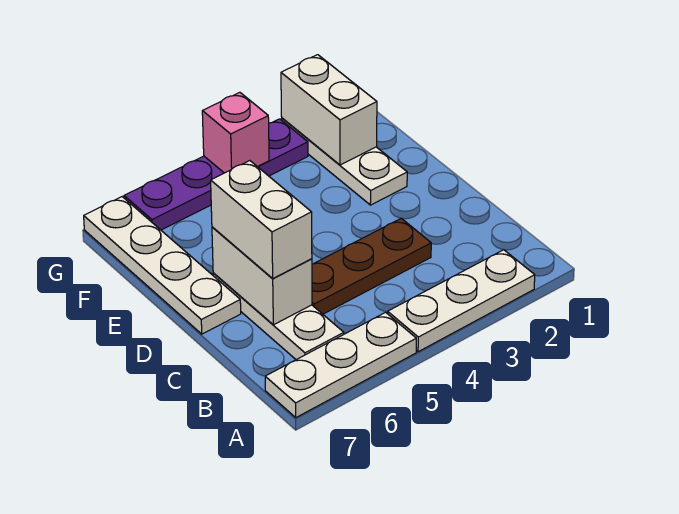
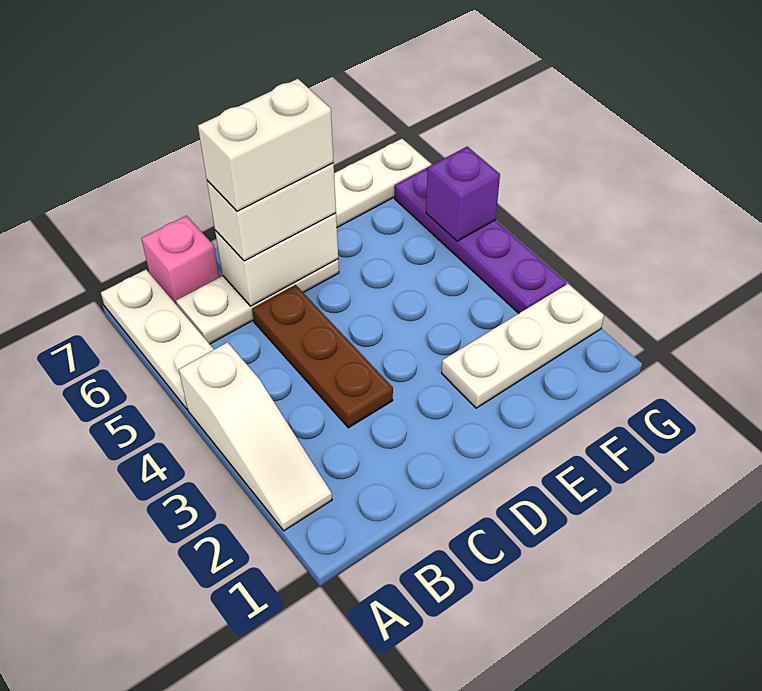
white plate A2:A4 level 1 -> white slope A2:A4 level 1 top 4
white brick F2:G2 level 2 -> white brick C6:D6 level 4
pink brick G4 level 2 -> pink brick B7 level 1
none -> purple brick G5 level 2

